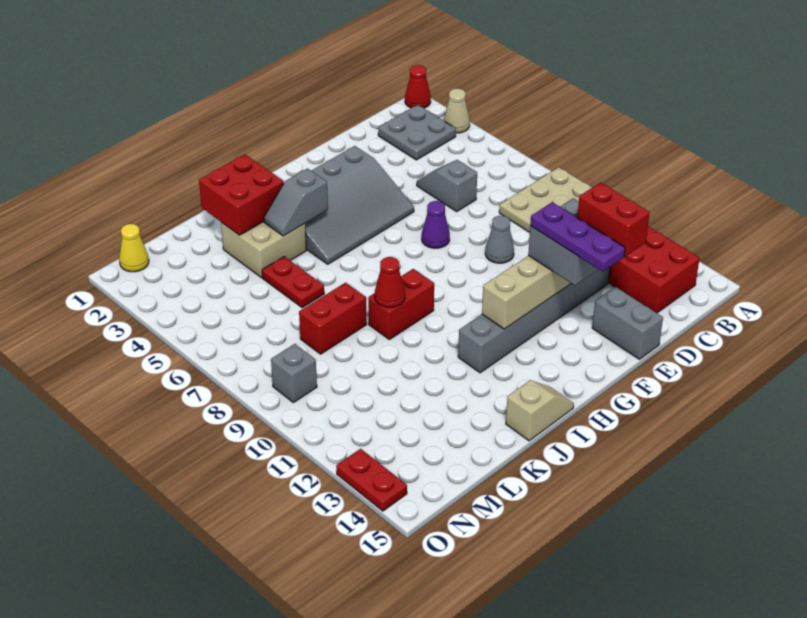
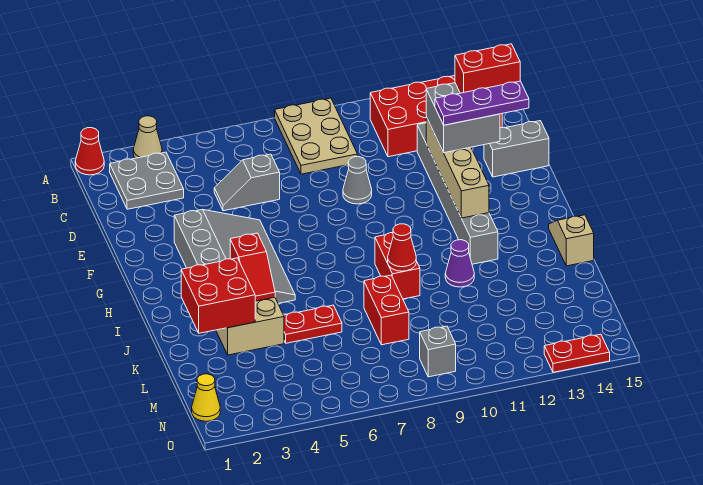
purple cone F7 level 1 -> purple cone J11 level 1
grey slope I4:J4 level 2 top I -> red slope I4:J4 level 2 top I

